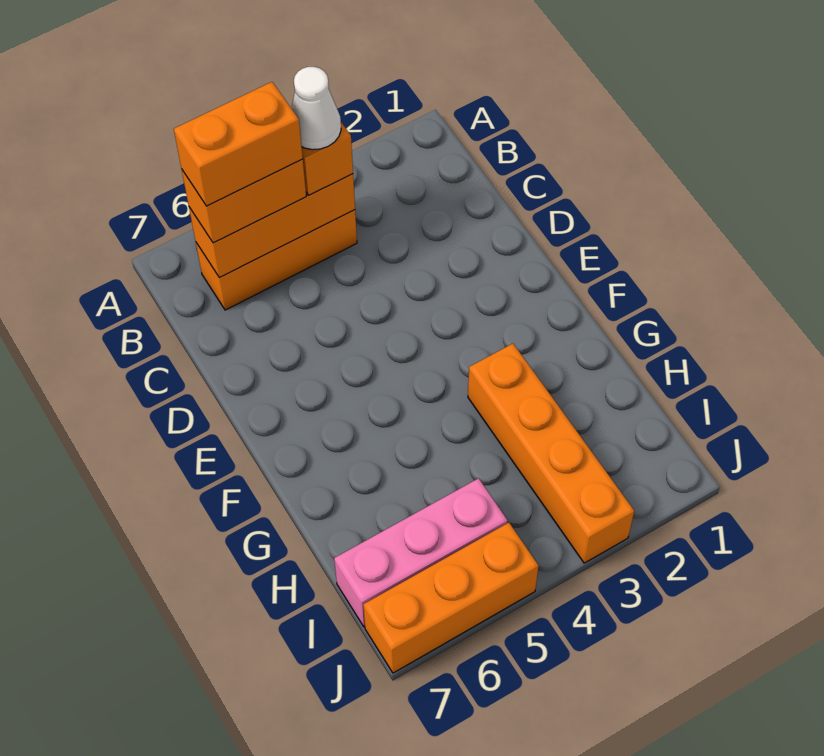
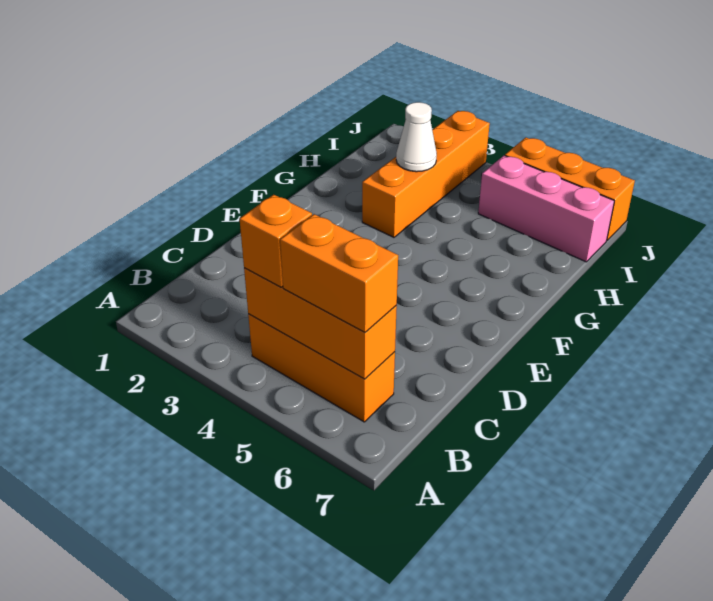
white cone B4 level 4 -> white cone H3 level 2
orange brick B5:B6 level 4 -> none

